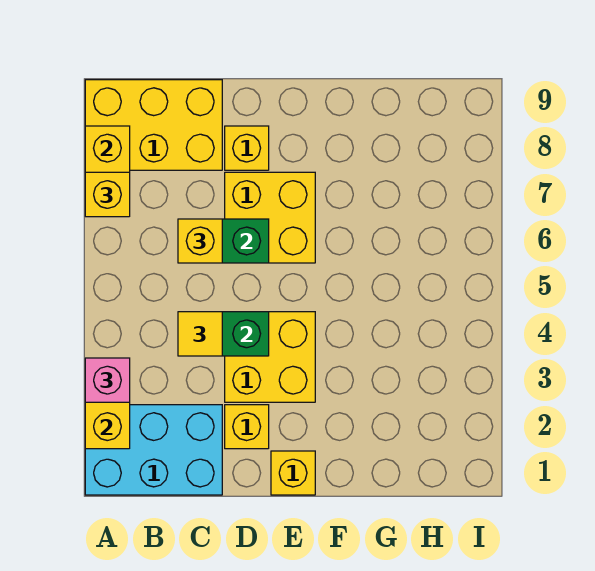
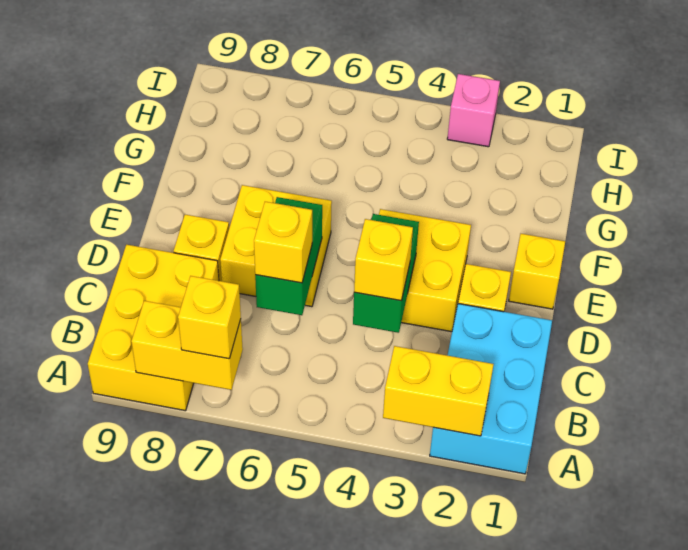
pink brick A3 level 3 -> pink brick I3 level 1
yellow tile C4 level 3 -> yellow brick C4 level 3

